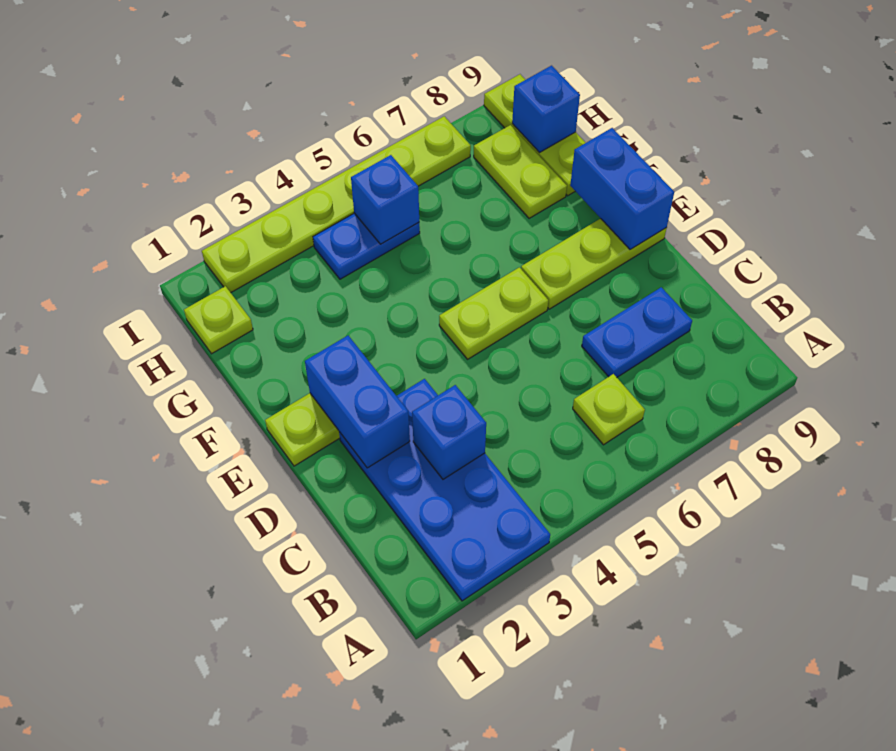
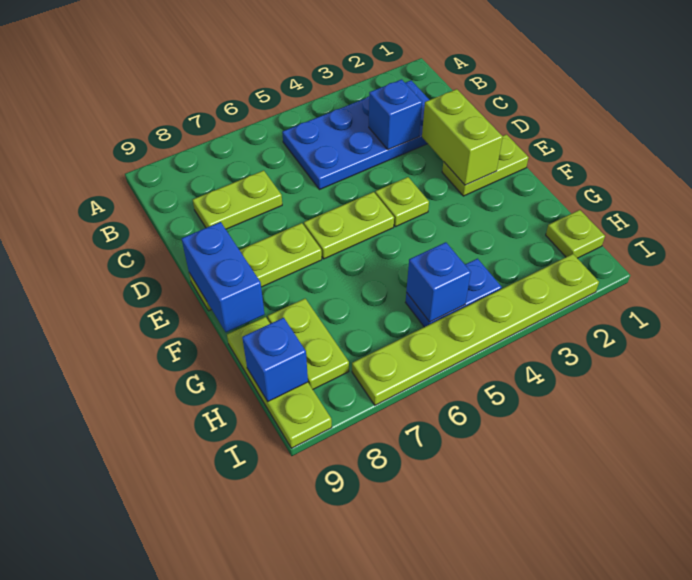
blue plate A2:D3 level 1 -> blue plate B2:C5 level 1
lime plate B6 level 1 -> lime plate E4 level 1
blue plate C7:C8 level 1 -> lime plate C7:C8 level 1
blue brick D2:E2 level 2 -> lime brick D2:E2 level 2

